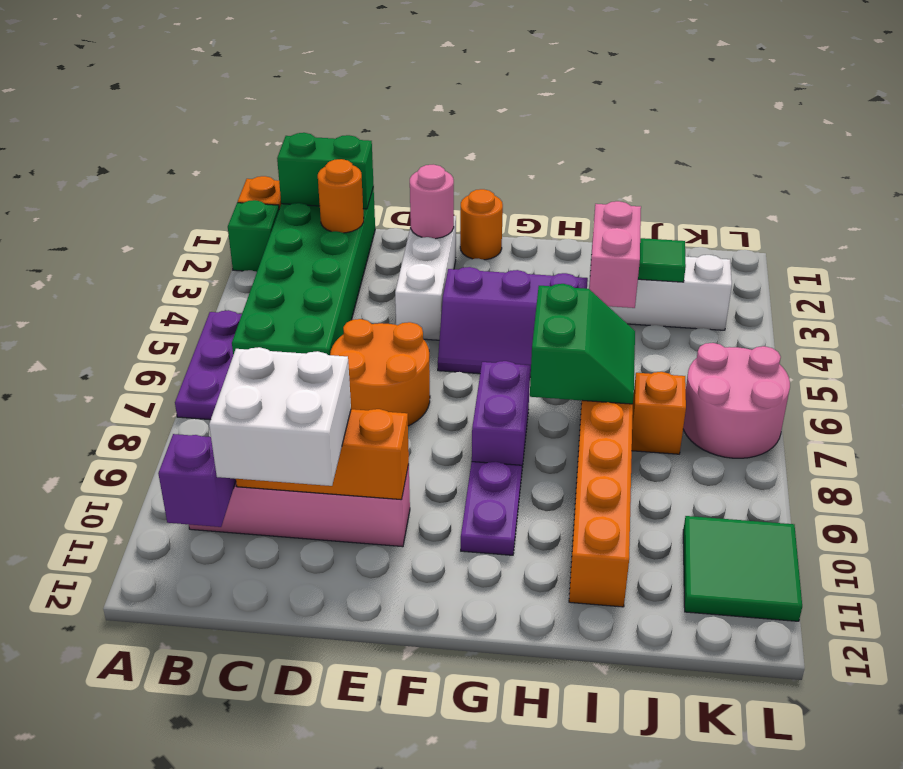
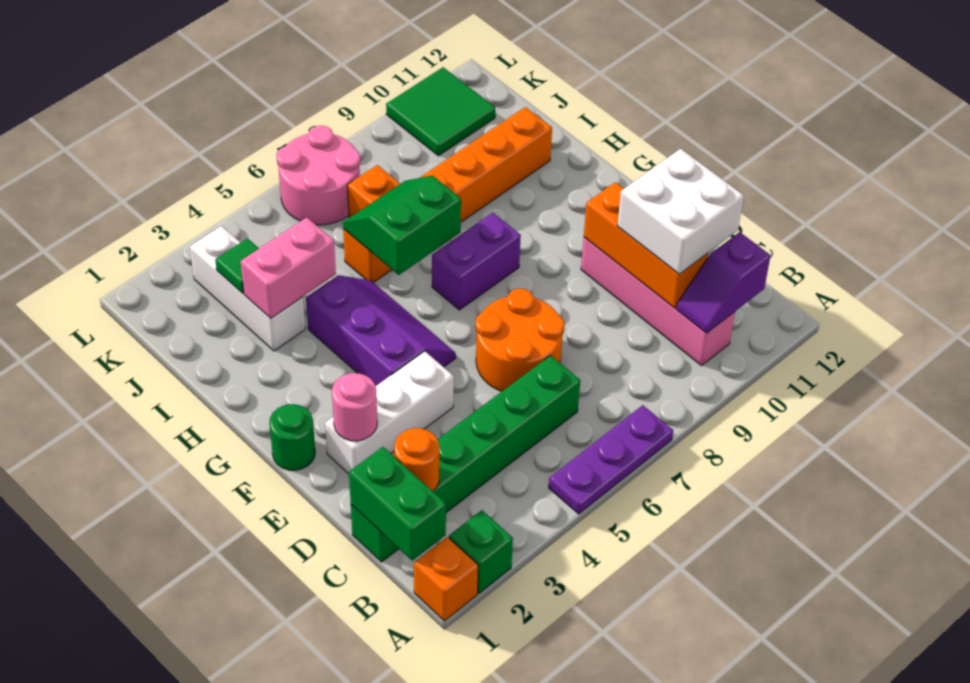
green brick B1:C6 level 1 -> green brick C1:C6 level 1
orange round brick F1 level 1 -> green round brick F1 level 1
purple plate G9:G10 level 1 -> none

